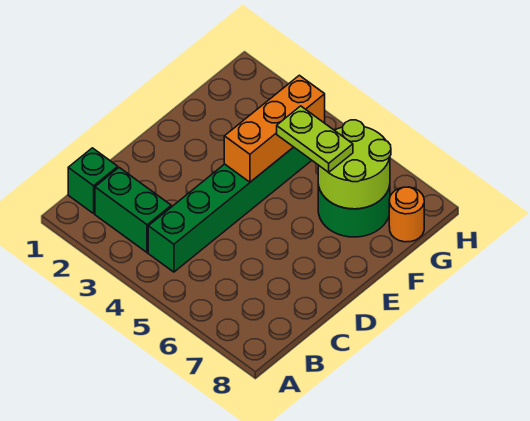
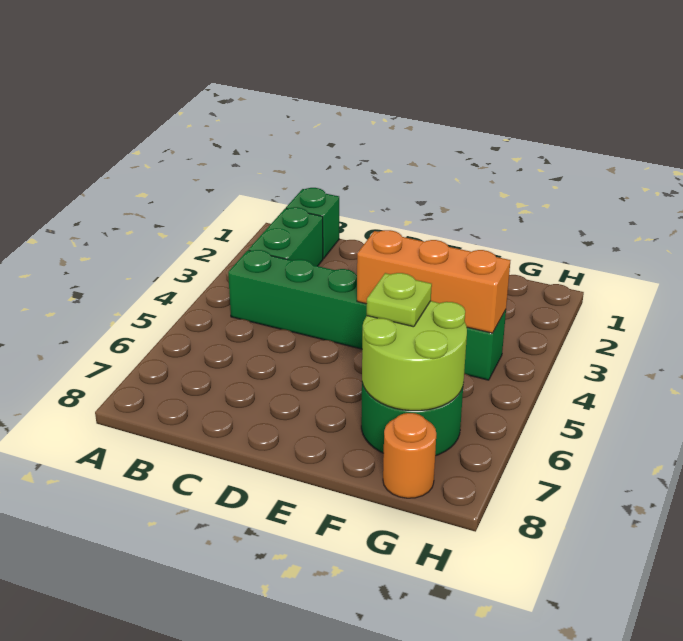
lime plate F5:F6 level 3 -> lime plate F6 level 3

